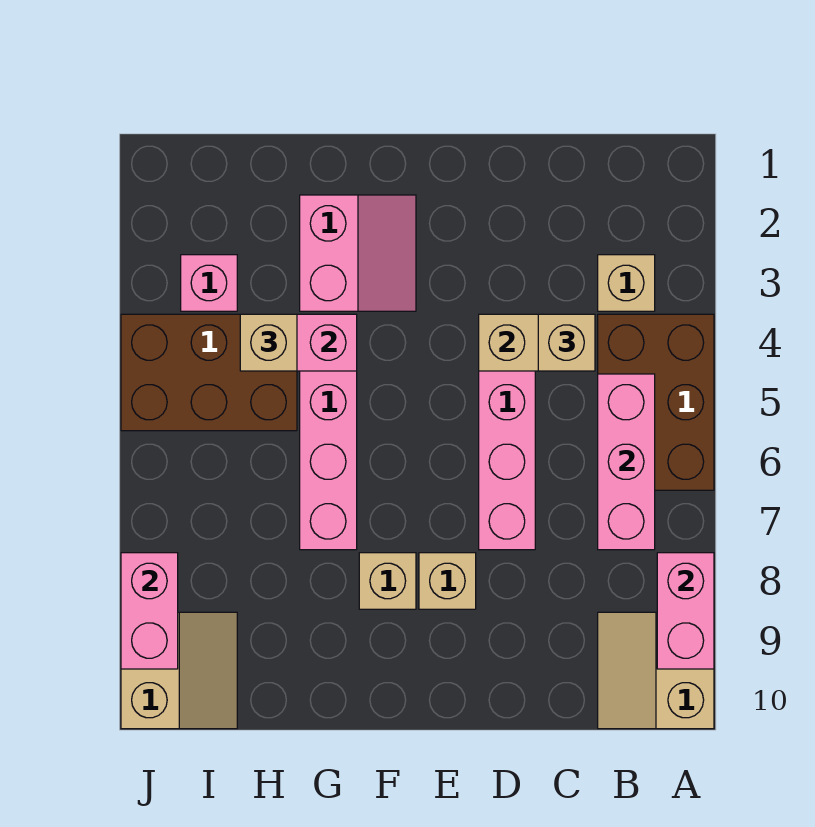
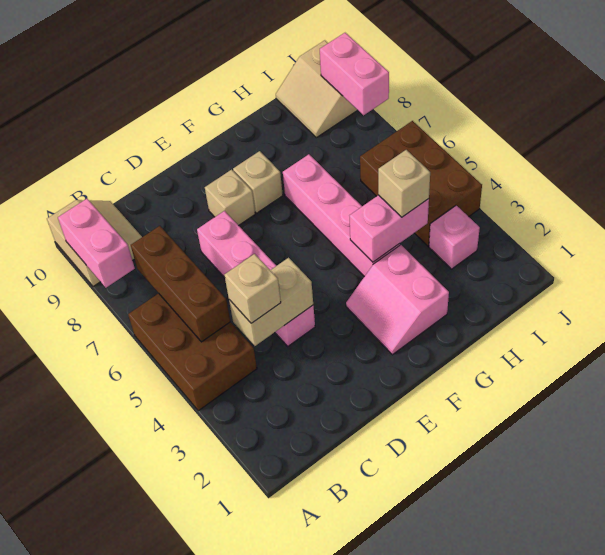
tan brick B3 level 1 -> none
pink brick B5:B7 level 2 -> brown brick B5:B7 level 2
brown brick H4:J5 level 1 -> brown brick I4:J6 level 1

